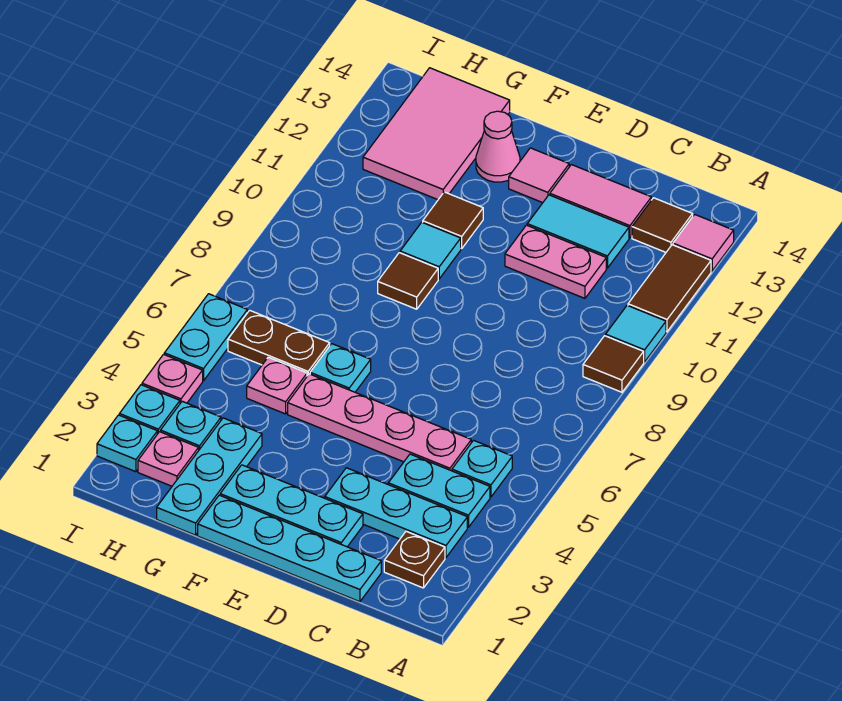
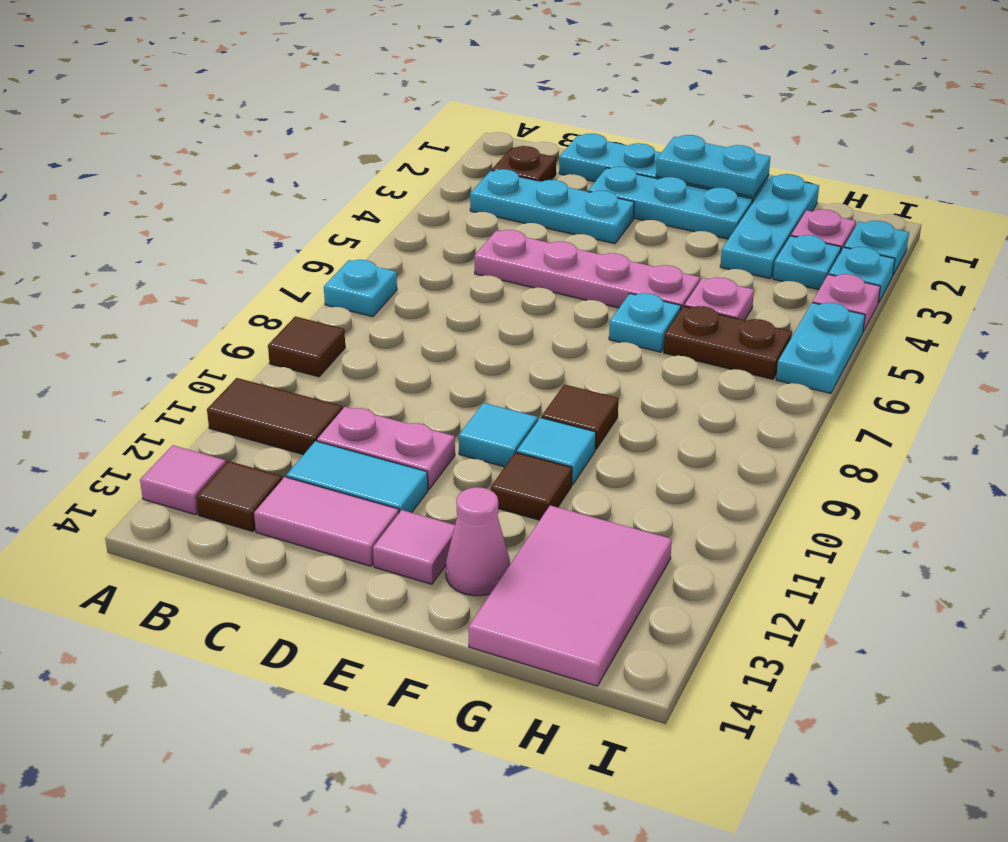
cyan tile A10 level 1 -> cyan tile E10 level 1
brown tile A11:A12 level 1 -> brown tile A11:B11 level 1
cyan plate B4:C4 level 1 -> cyan plate E1:F1 level 2
cyan plate B5 level 1 -> cyan plate A7 level 1

